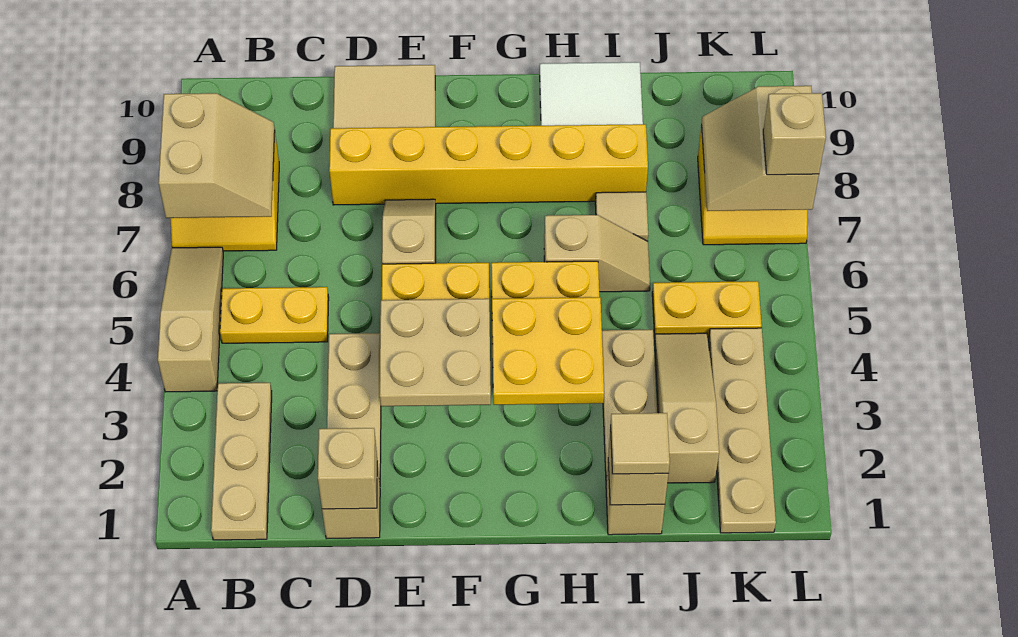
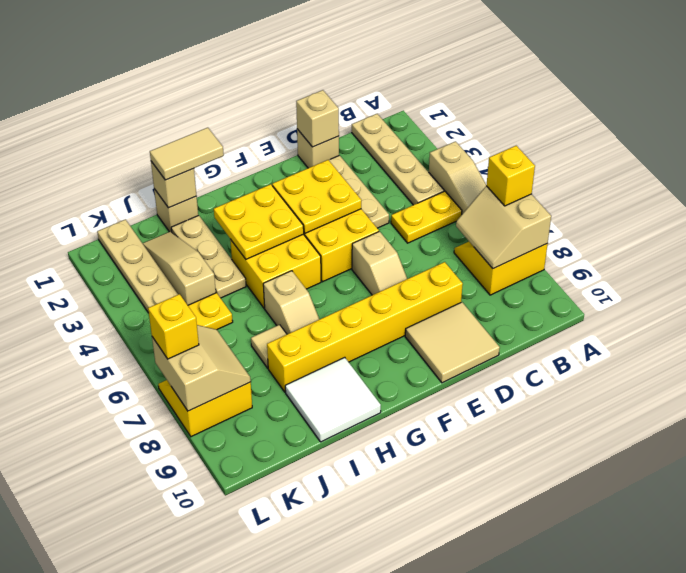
none -> yellow brick A7 level 3
tan plate B1:B3 level 1 -> tan plate B1:B4 level 1
tan plate E3:F4 level 2 -> yellow plate E3:F4 level 2
tan slope H6:I6 level 1 top H -> tan slope H6:H7 level 1 top 6
tan tile I1 level 3 -> tan tile H1:I1 level 3
tan slope J2:J4 level 1 top 2 -> tan slope J2:J4 level 1 top 4
tan brick L7 level 3 -> yellow brick L7 level 3

